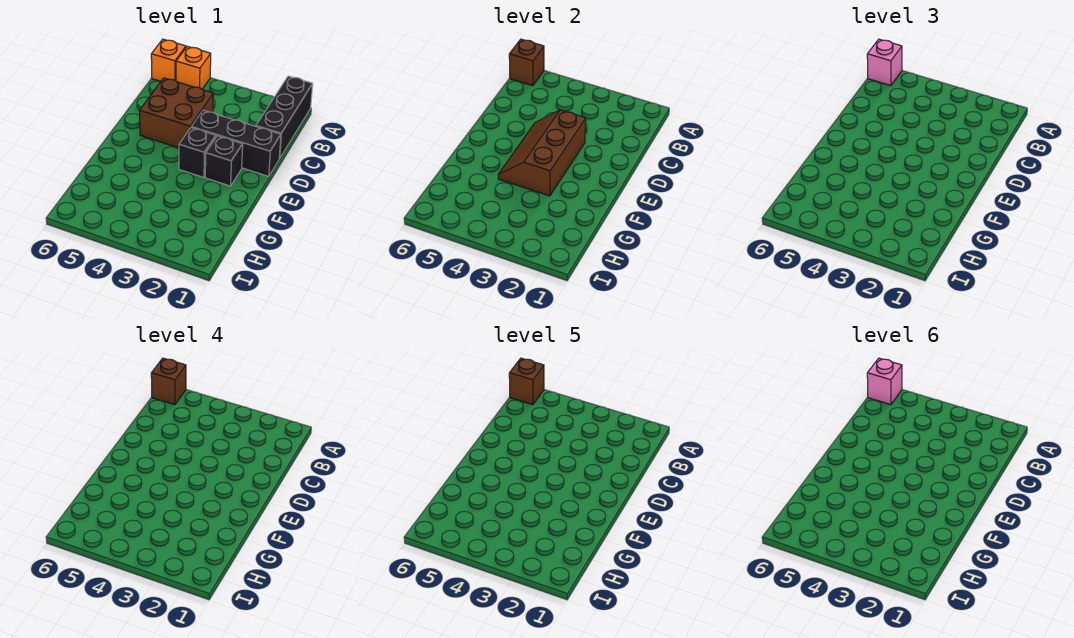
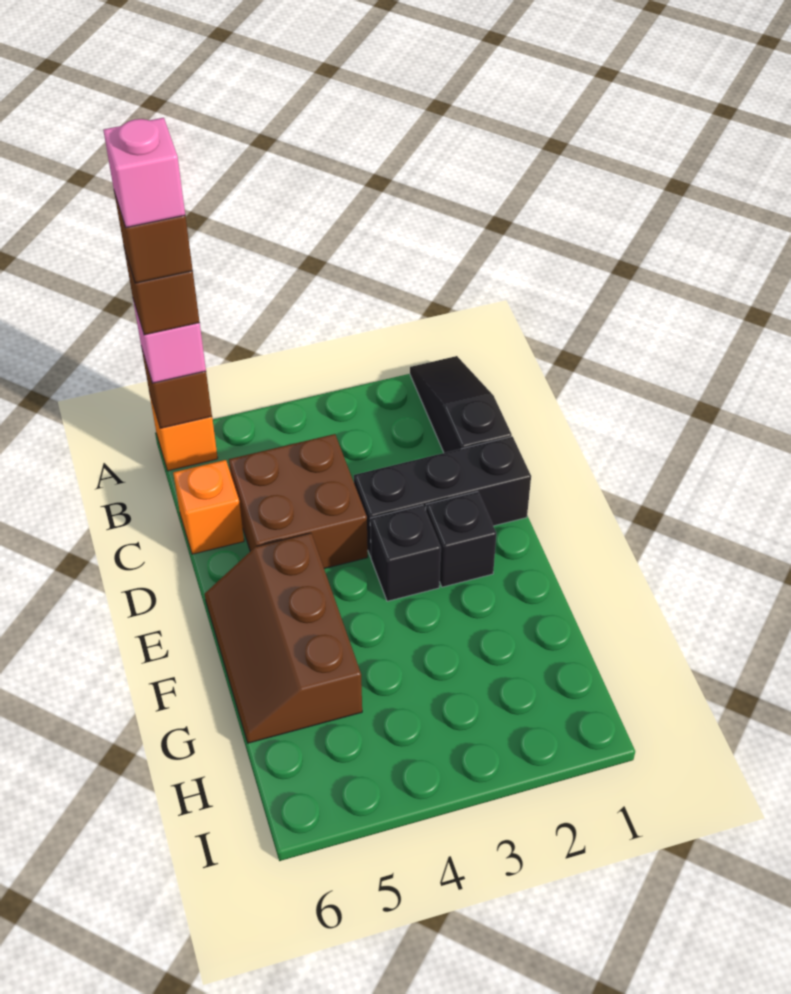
black brick A1:C1 level 1 -> black slope A1:C1 level 1 top C
orange brick A5 level 1 -> orange brick C6 level 1
brown slope D3:F4 level 2 top 3 -> brown slope E5:G6 level 1 top 5

